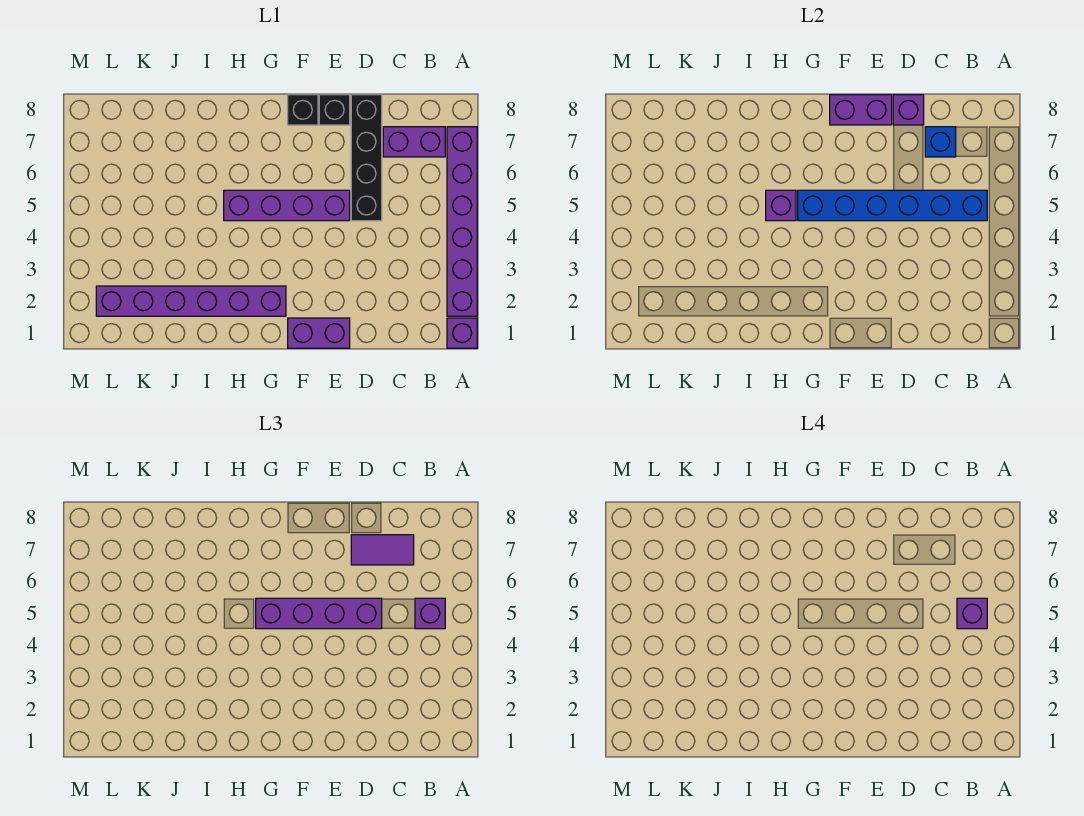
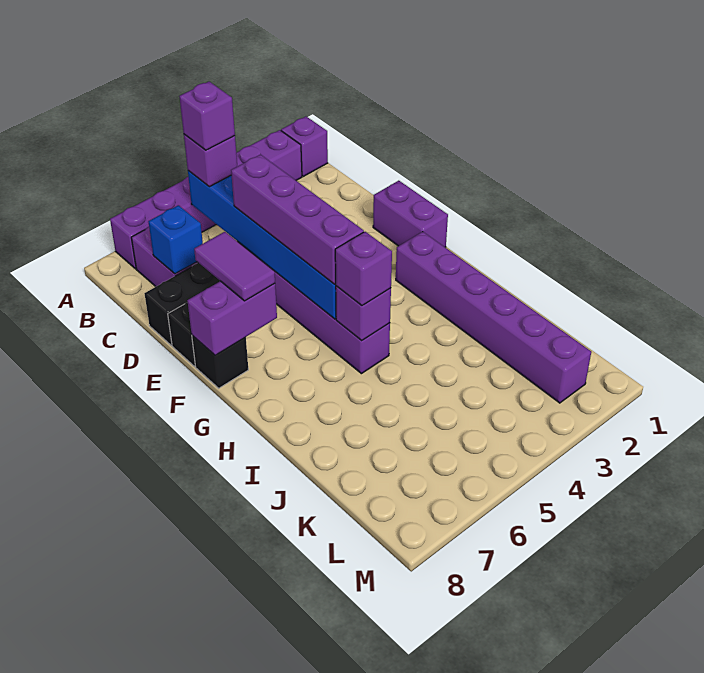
purple tile C7:D7 level 3 -> purple tile E7:F7 level 3
purple brick D8 level 2 -> purple brick H5 level 3
purple brick E8:F8 level 2 -> purple brick F7:F8 level 2

